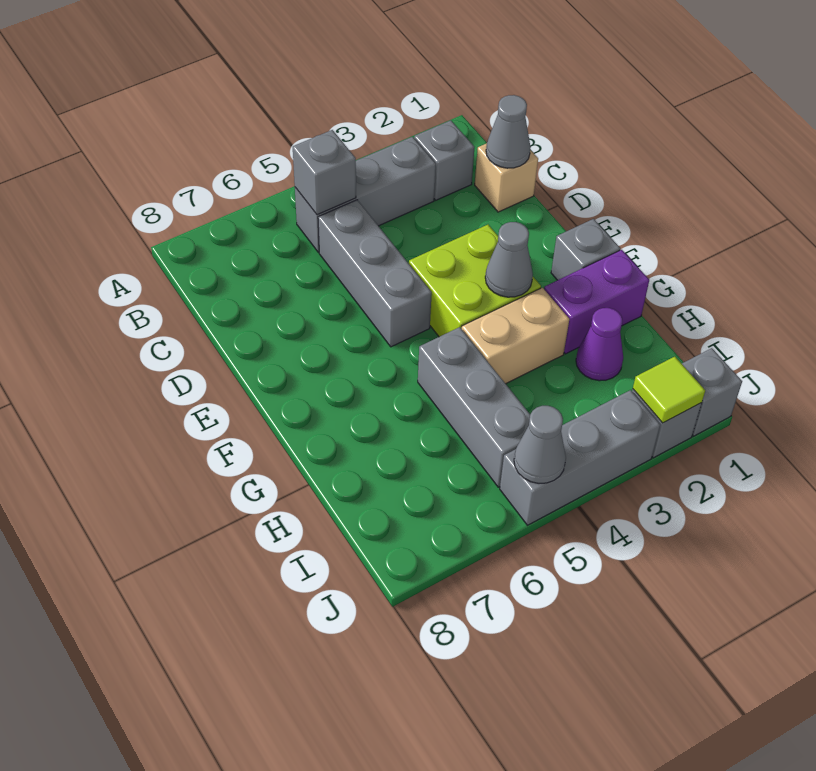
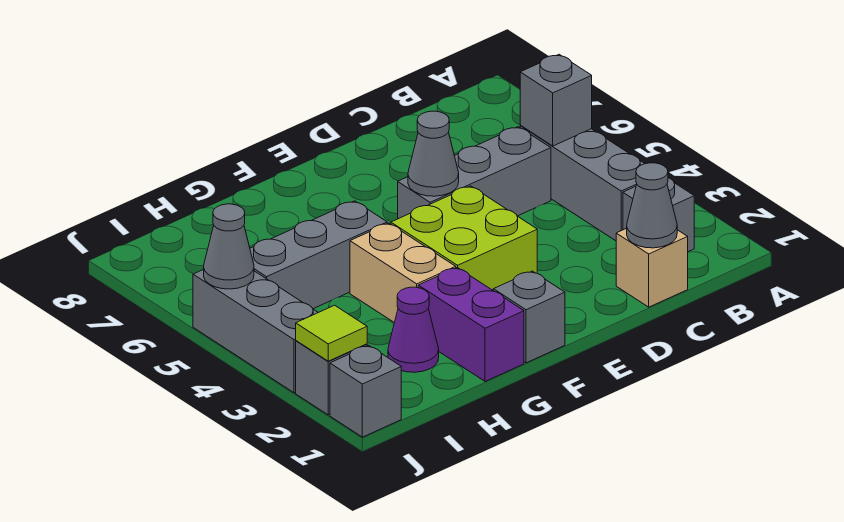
grey cone F3 level 2 -> grey cone E5 level 2

